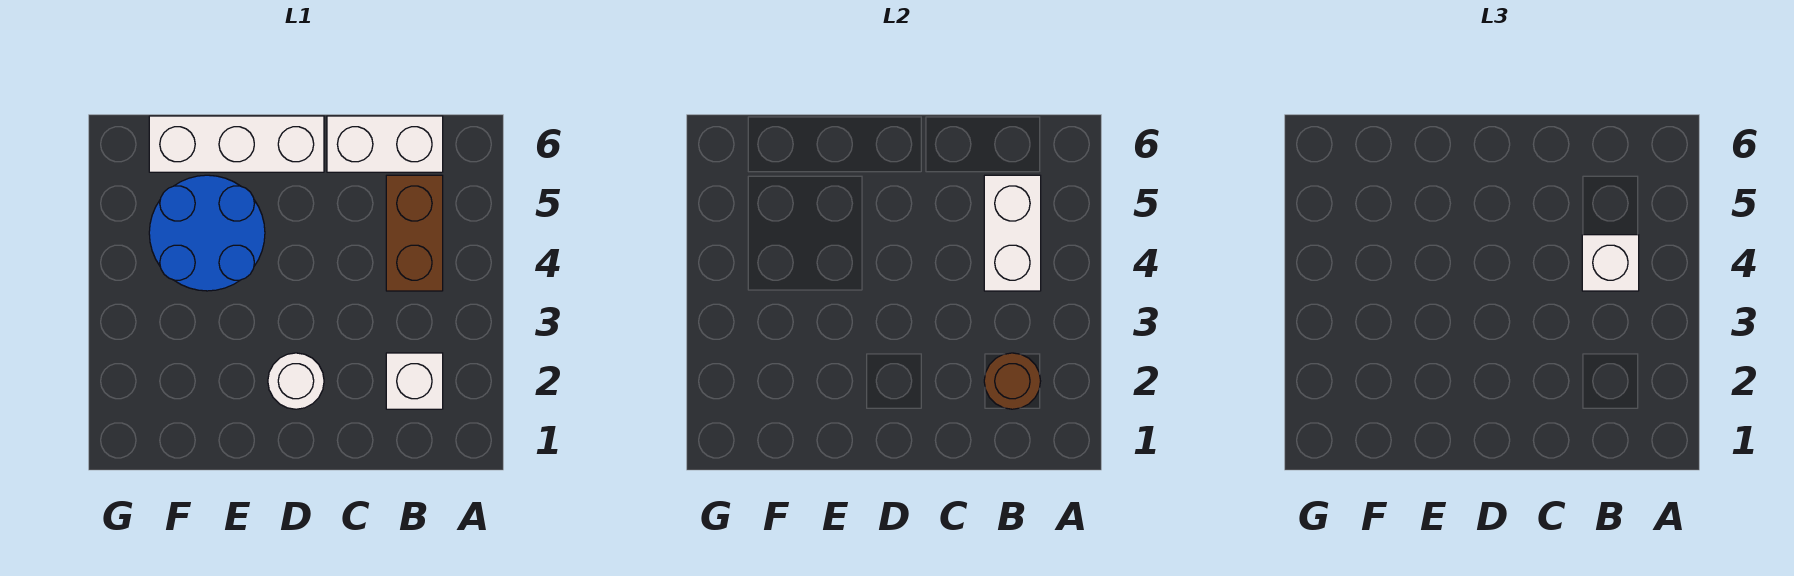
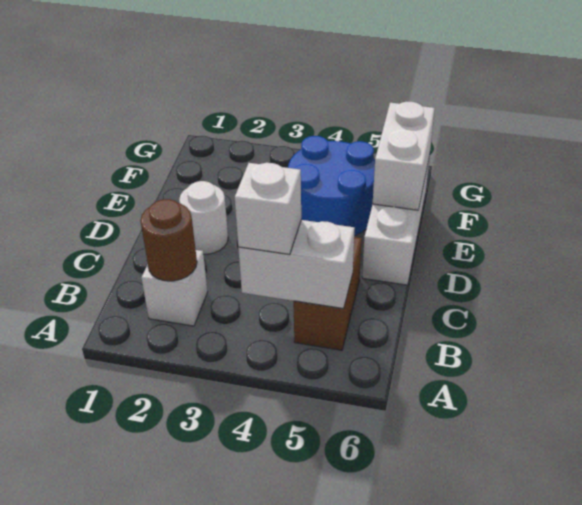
brown brick B4:B5 level 1 -> brown brick B5:C5 level 1
white brick B6:C6 level 1 -> white brick E6:F6 level 2

